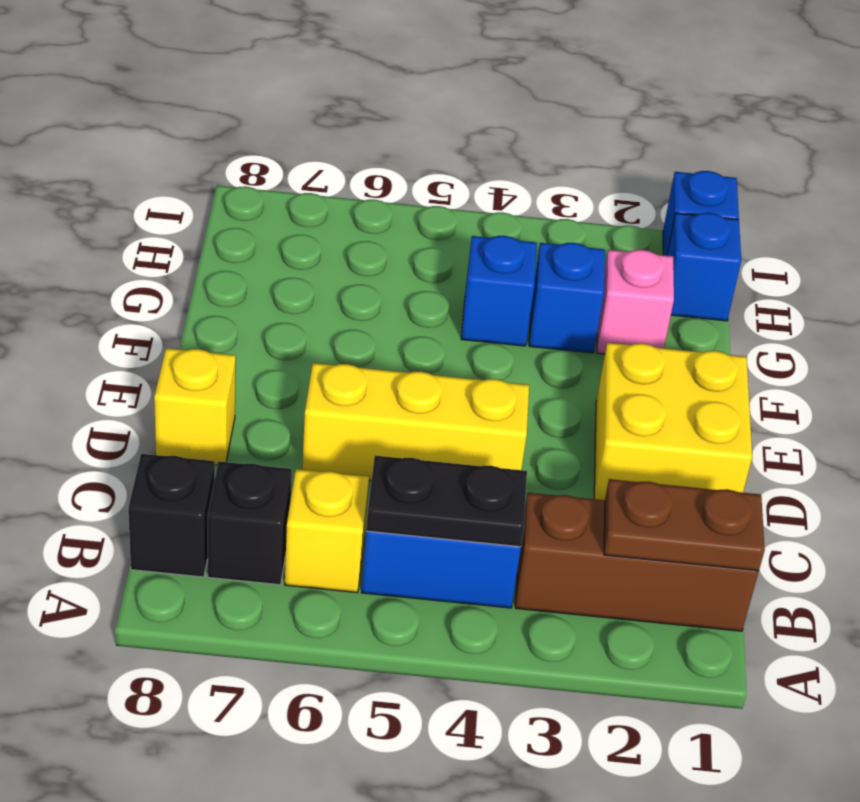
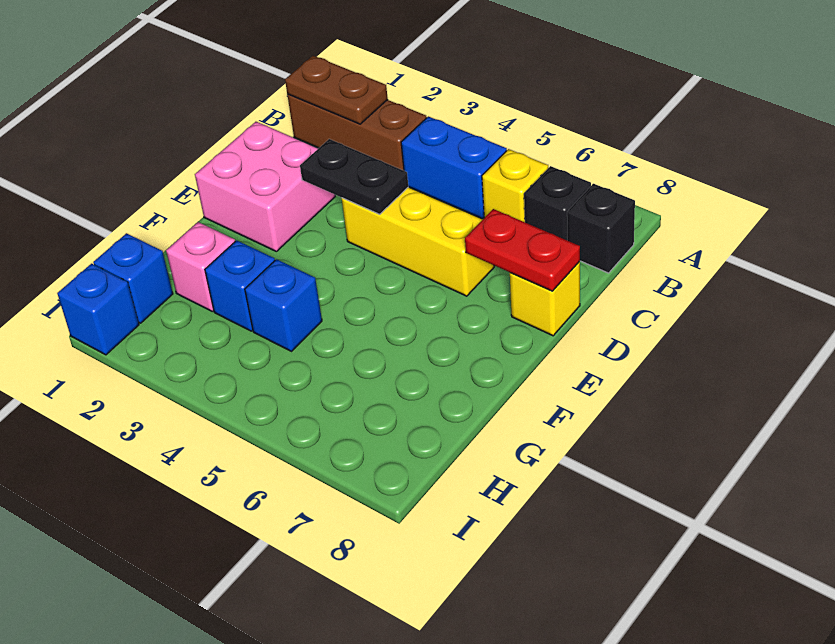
black plate B4:B5 level 2 -> black plate D3:D4 level 2
yellow brick D1:E2 level 1 -> pink brick D1:E2 level 1
none -> red plate D7:D8 level 2

